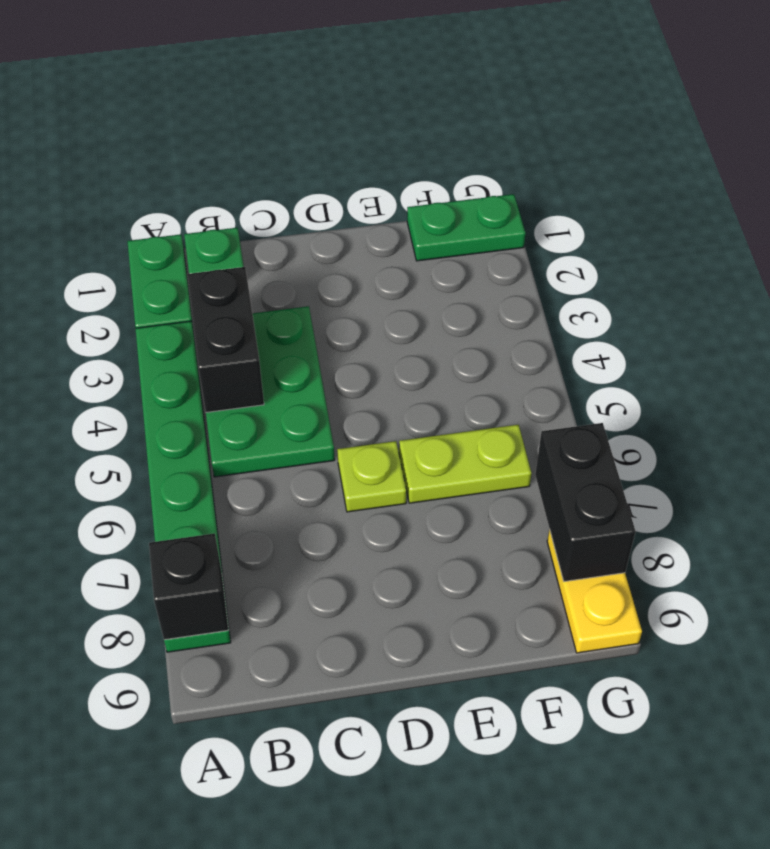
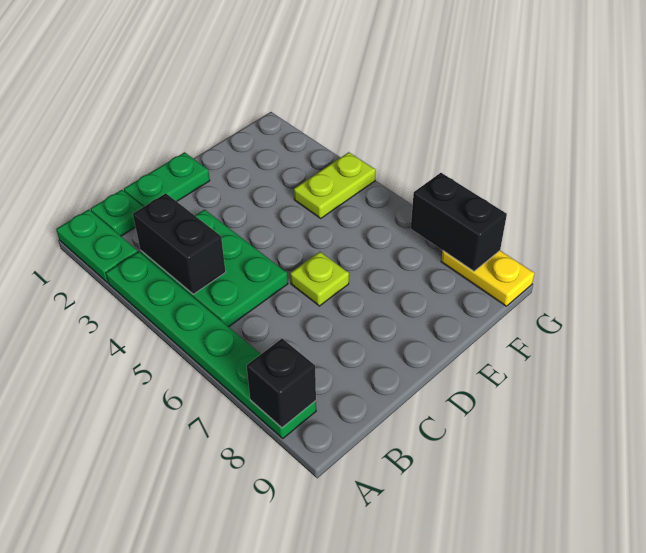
lime plate E6:F6 level 1 -> lime plate F4:G4 level 1
green plate F1:G1 level 1 -> green plate C1:D1 level 1

